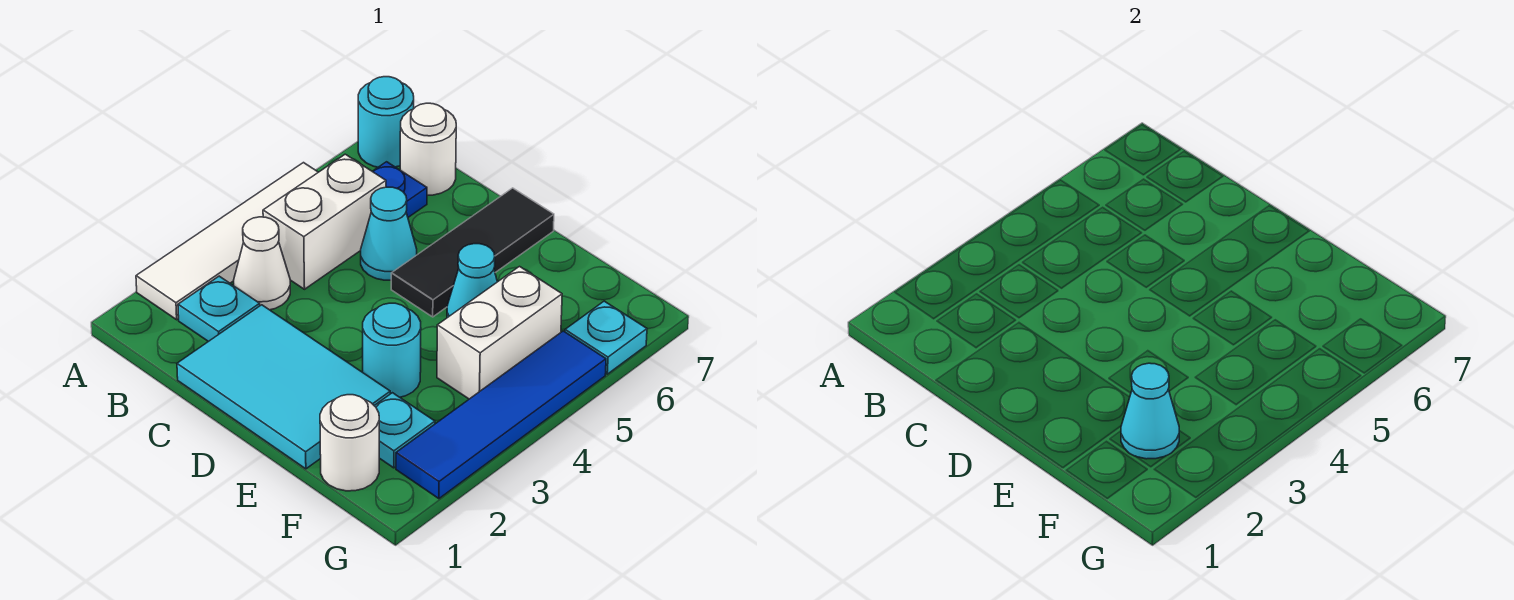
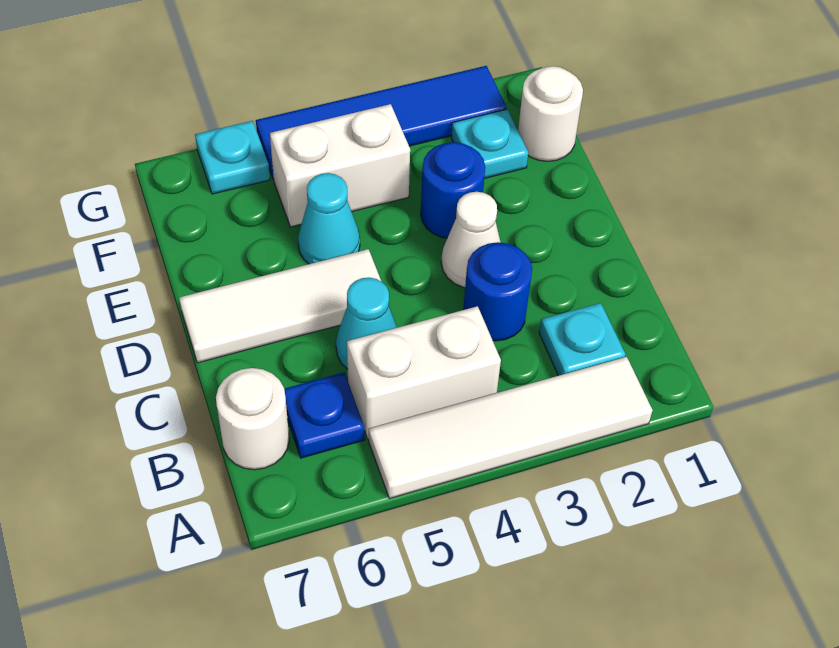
cyan round brick A7 level 1 -> none
white cone B3 level 1 -> white cone D3 level 1
cyan tile C1:E2 level 1 -> none
none -> blue round brick C3 level 1
black tile D5:D7 level 1 -> white tile D5:D7 level 1
cyan round brick E3 level 1 -> blue round brick E3 level 1
cyan cone F2 level 2 -> none

